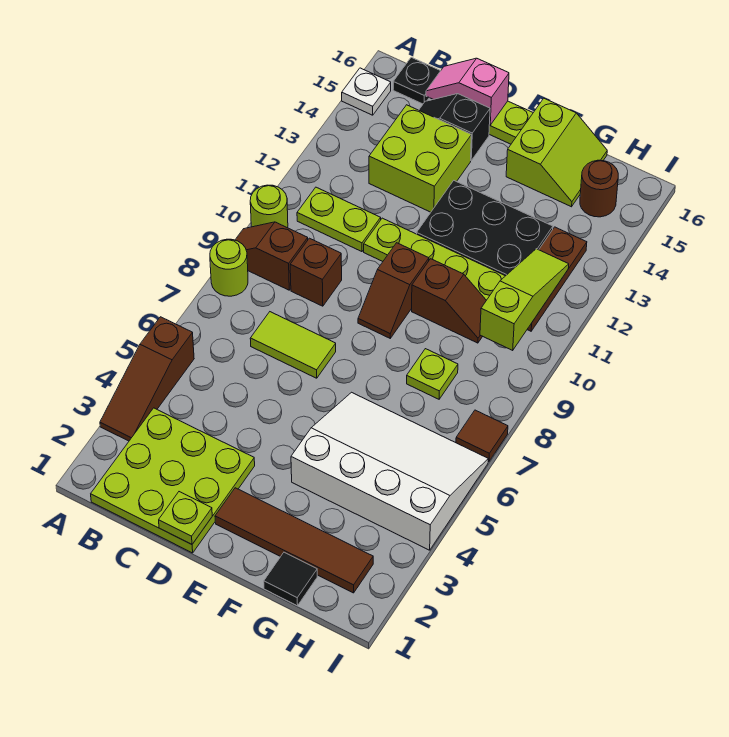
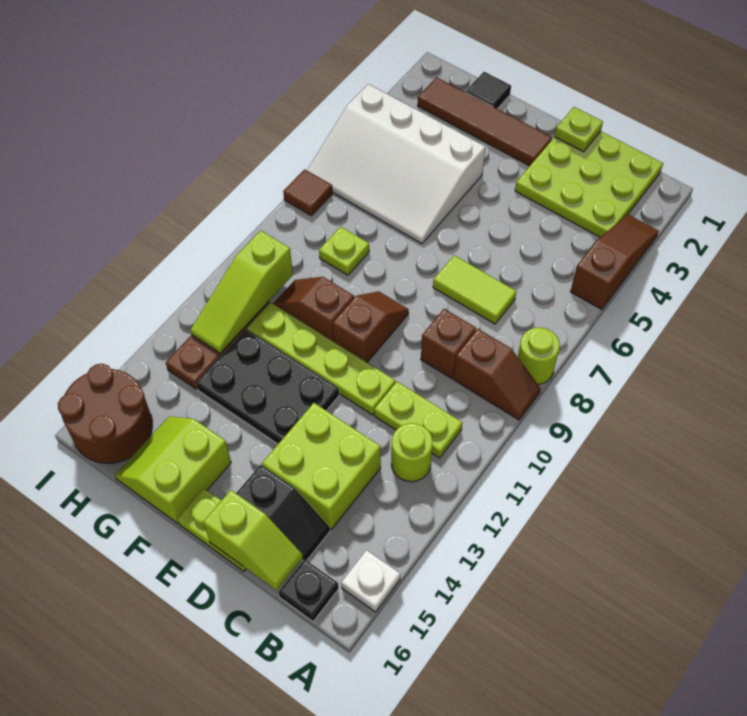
lime round brick A10 level 1 -> lime round brick B12 level 1
pink slope C16:D16 level 2 top D -> lime slope C16:D16 level 2 top D
brown round brick H15 level 1 -> brown round brick H15:I16 level 1

